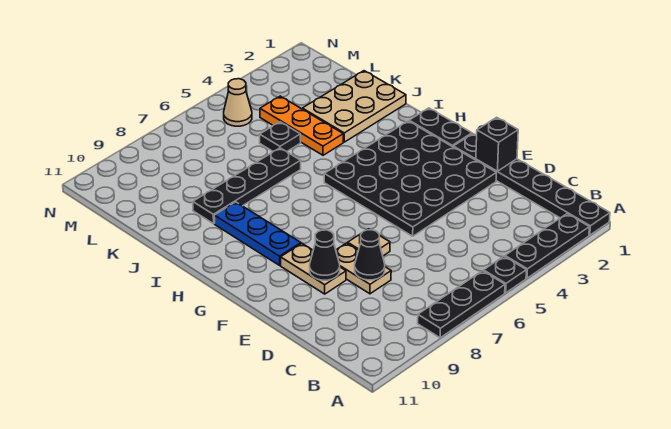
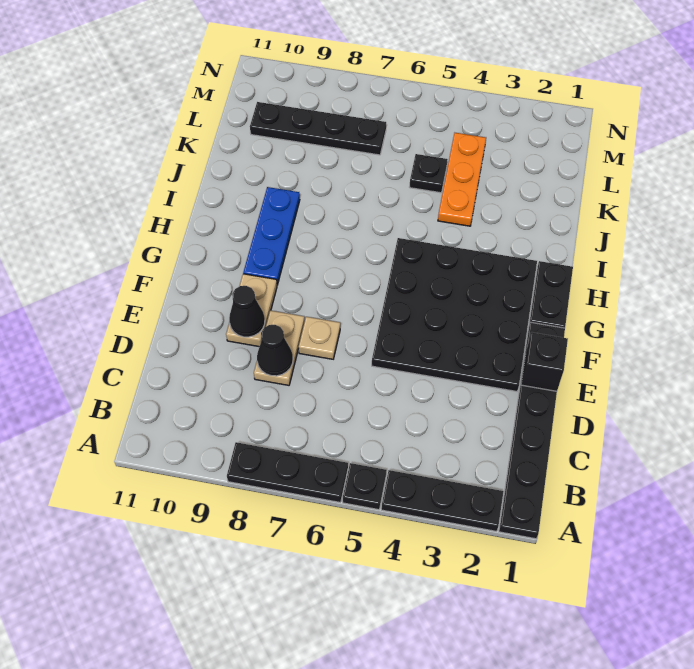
tan plate J1:K3 level 1 -> none
black plate J6:J9 level 1 -> black plate L7:L10 level 1
tan cone M5 level 1 -> none

